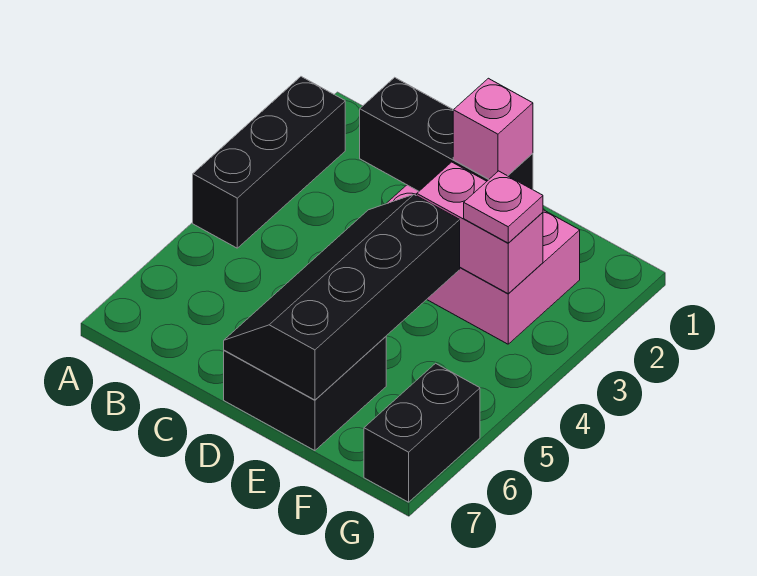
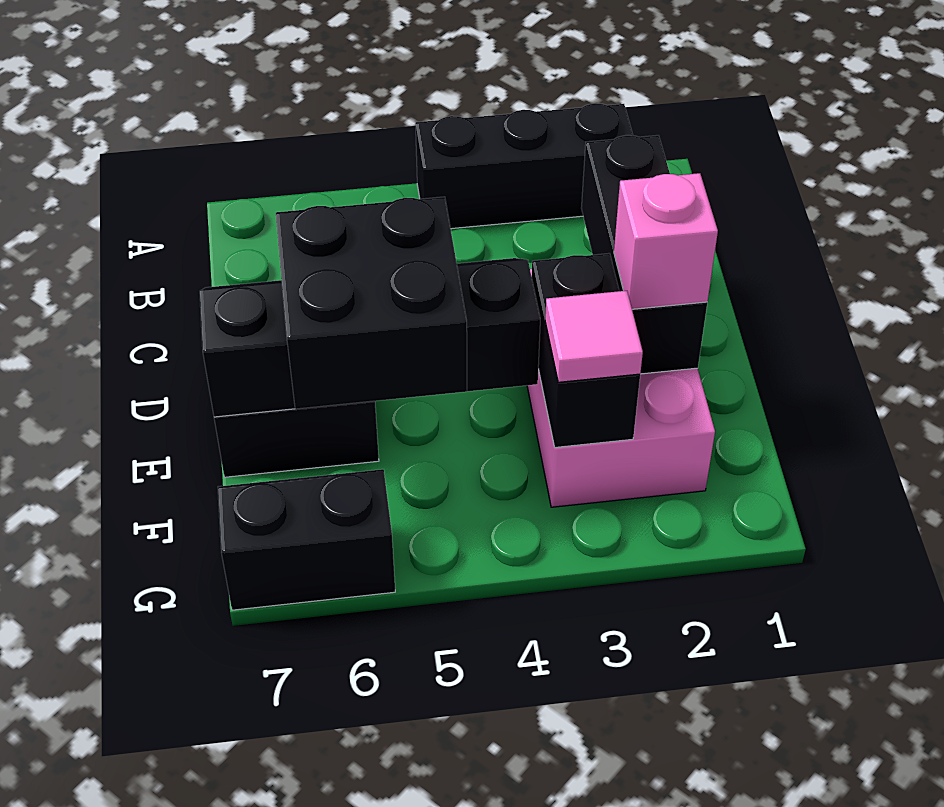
pink brick E3:F3 level 2 -> black brick E3:F3 level 2
none -> black brick E5:F6 level 3
pink plate F3 level 3 -> pink tile F3 level 3

